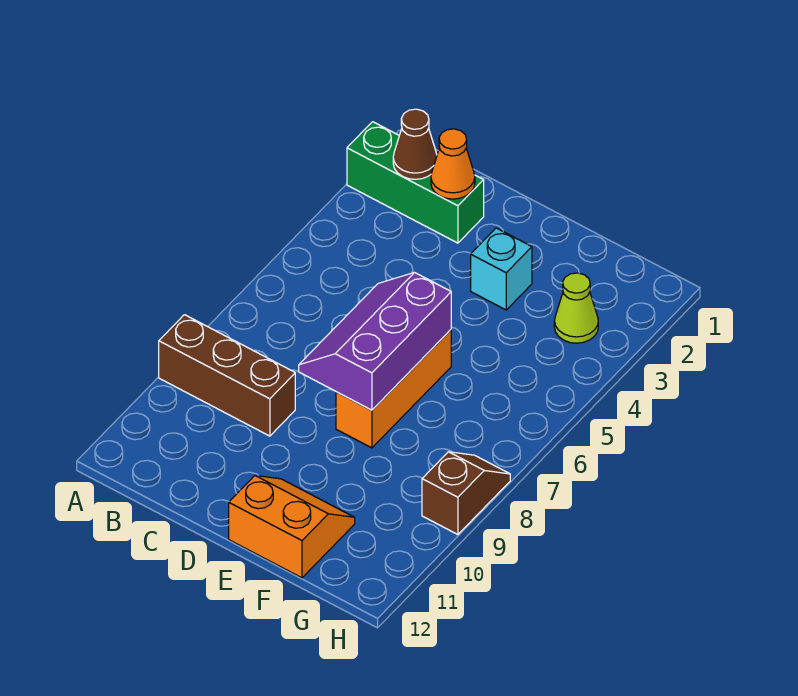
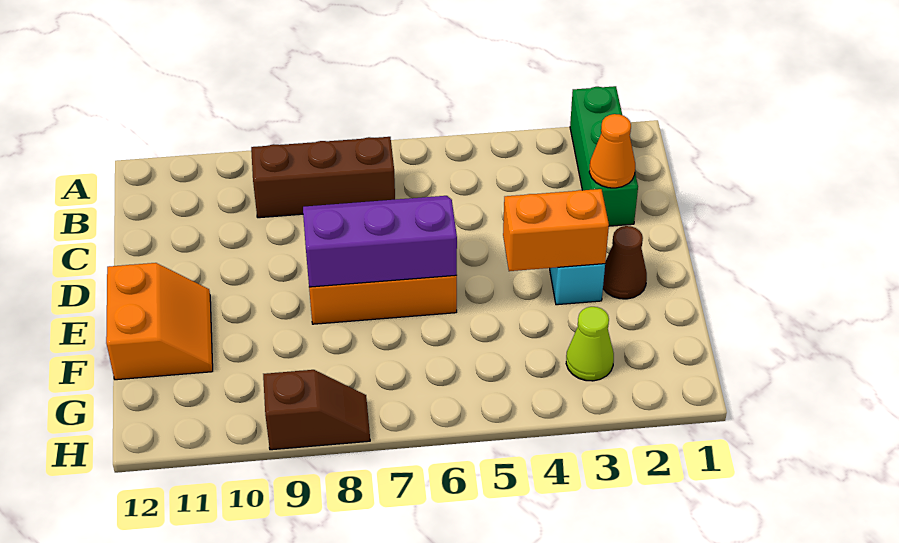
brown brick A9:C9 level 1 -> brown brick B7:B9 level 1
brown cone B2 level 2 -> brown cone E2 level 1
none -> orange brick E3:E4 level 2

